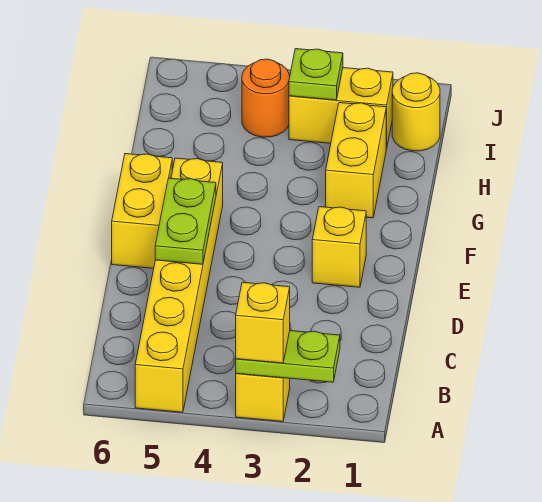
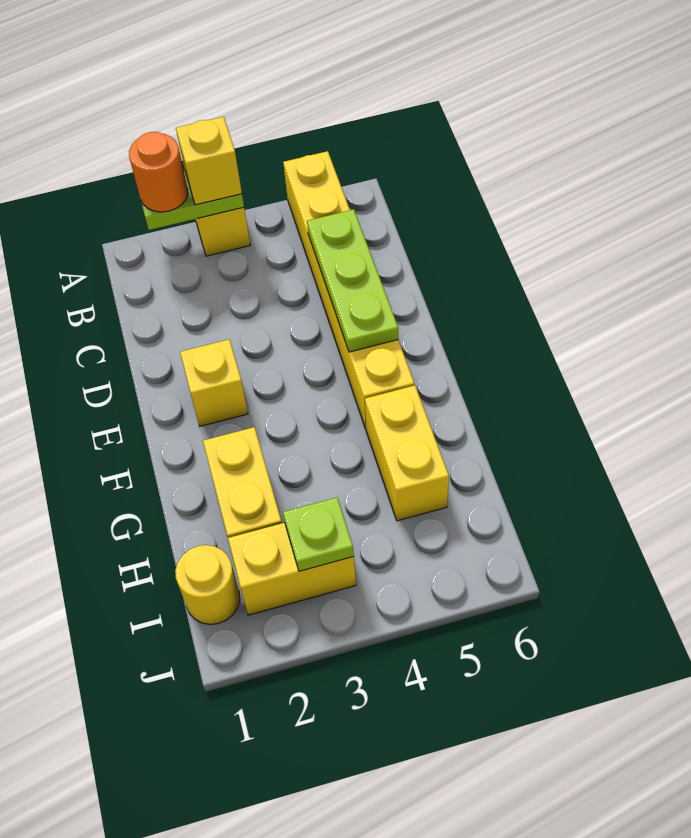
lime plate D5:E5 level 2 -> lime plate C5:E5 level 2
yellow brick E6:F6 level 1 -> yellow brick G5:H5 level 1
orange round brick I4 level 1 -> orange round brick A2 level 3

